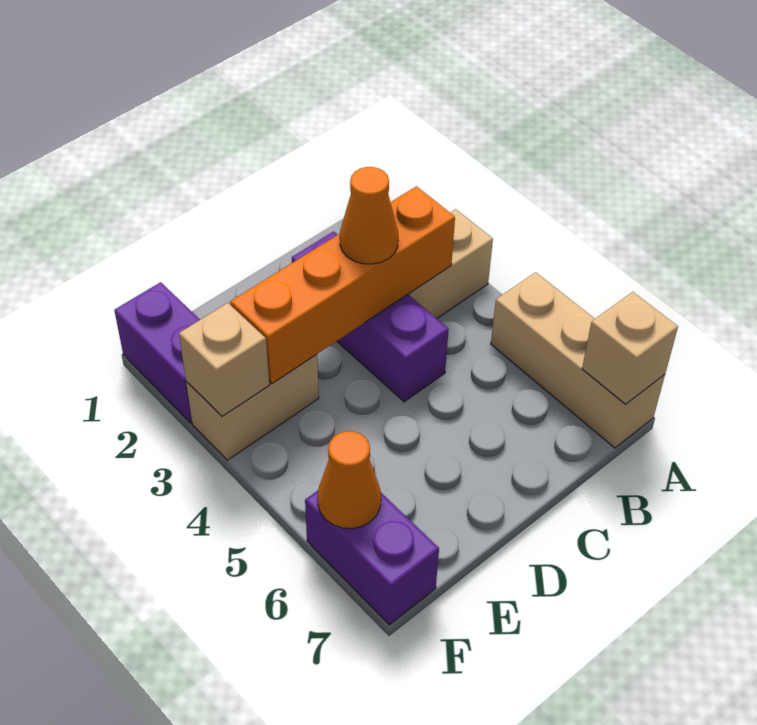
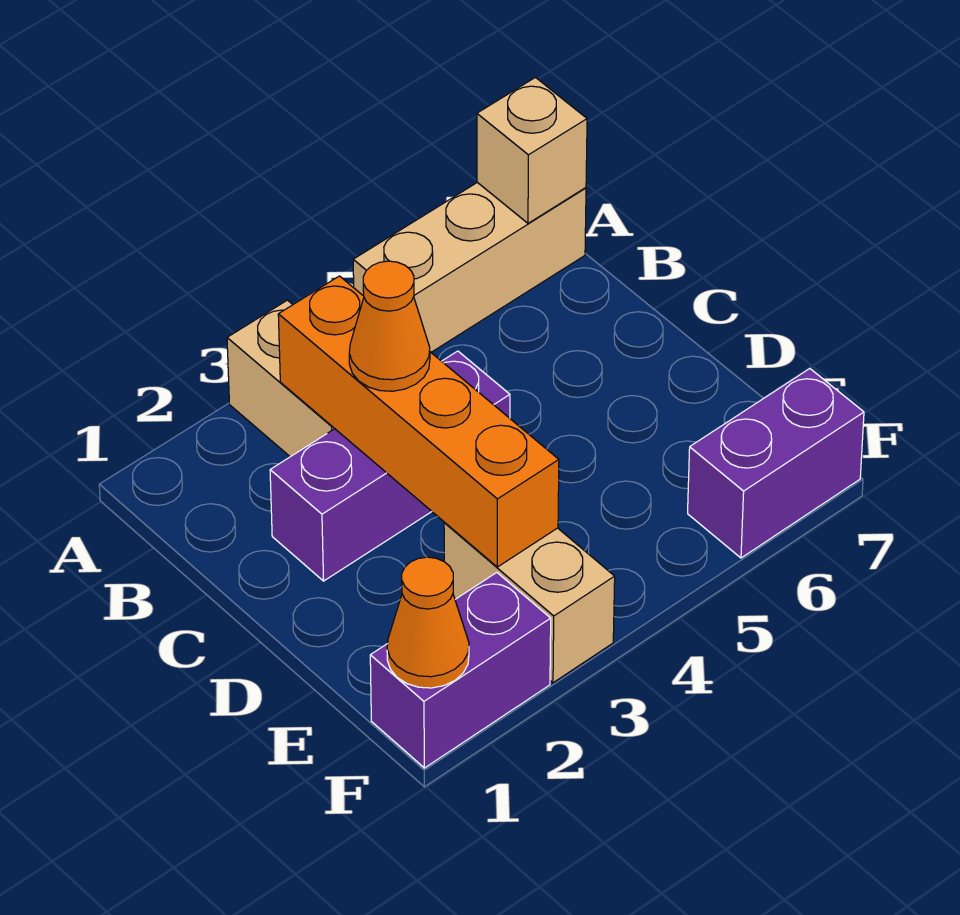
tan brick F3 level 2 -> none
orange cone F6 level 2 -> orange cone F1 level 2

